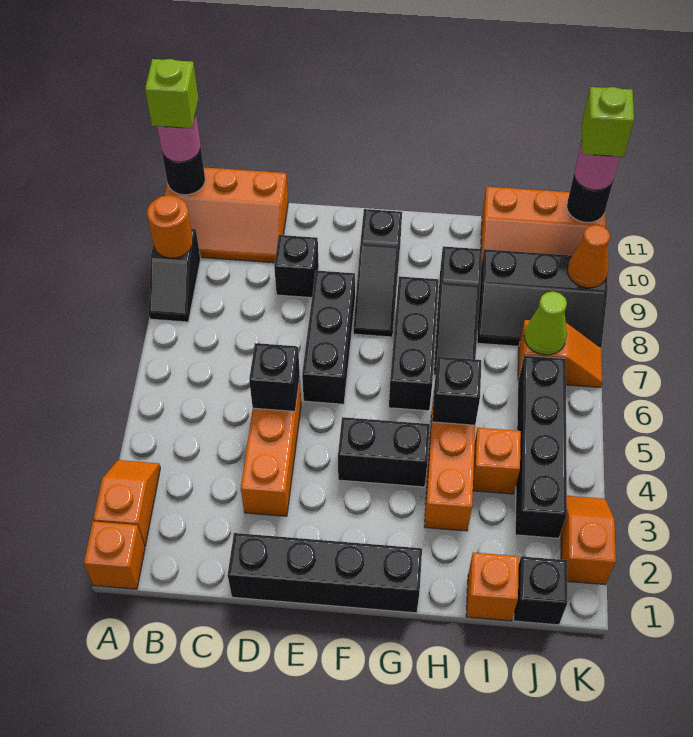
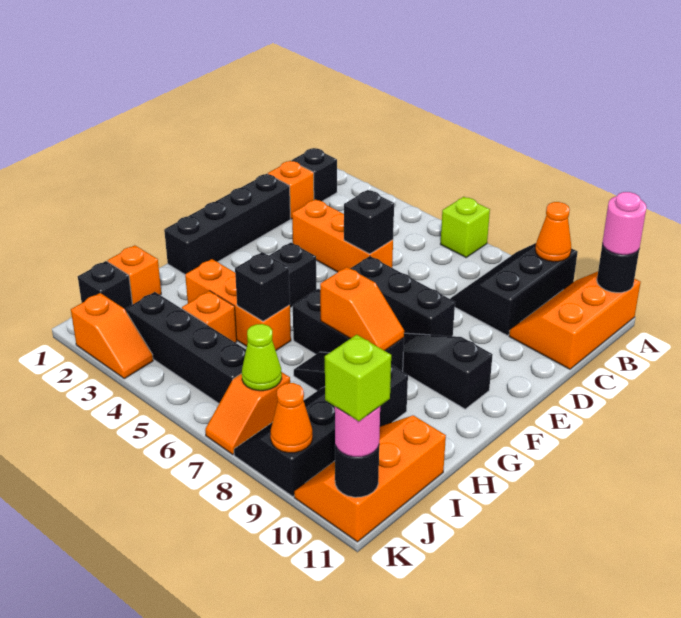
orange brick A1 level 1 -> orange brick C1 level 1
orange slope A2:A3 level 1 top 2 -> orange slope G7:G8 level 2 top 7
black slope A8:A9 level 1 top 9 -> black slope A8:C9 level 1 top 9
orange round brick A9 level 2 -> orange cone A9 level 2
lime brick A11 level 4 -> lime brick A6 level 1
black brick D9 level 1 -> black brick B1 level 1

